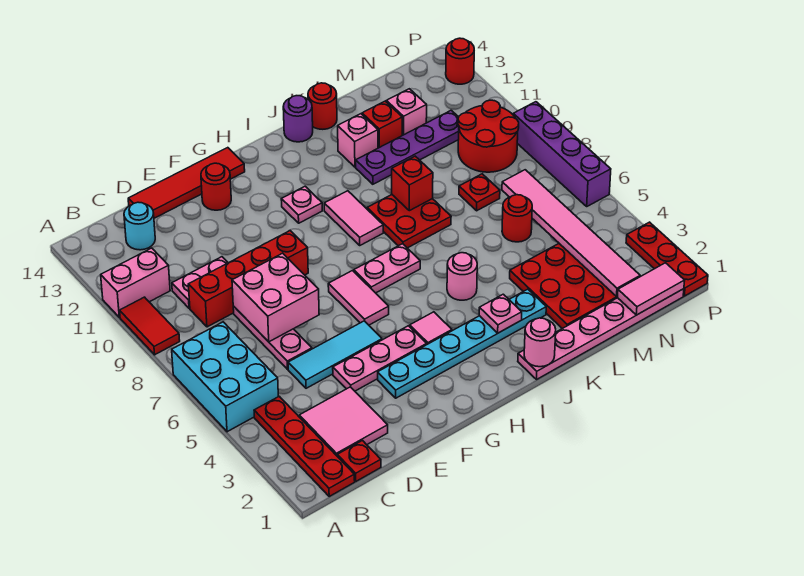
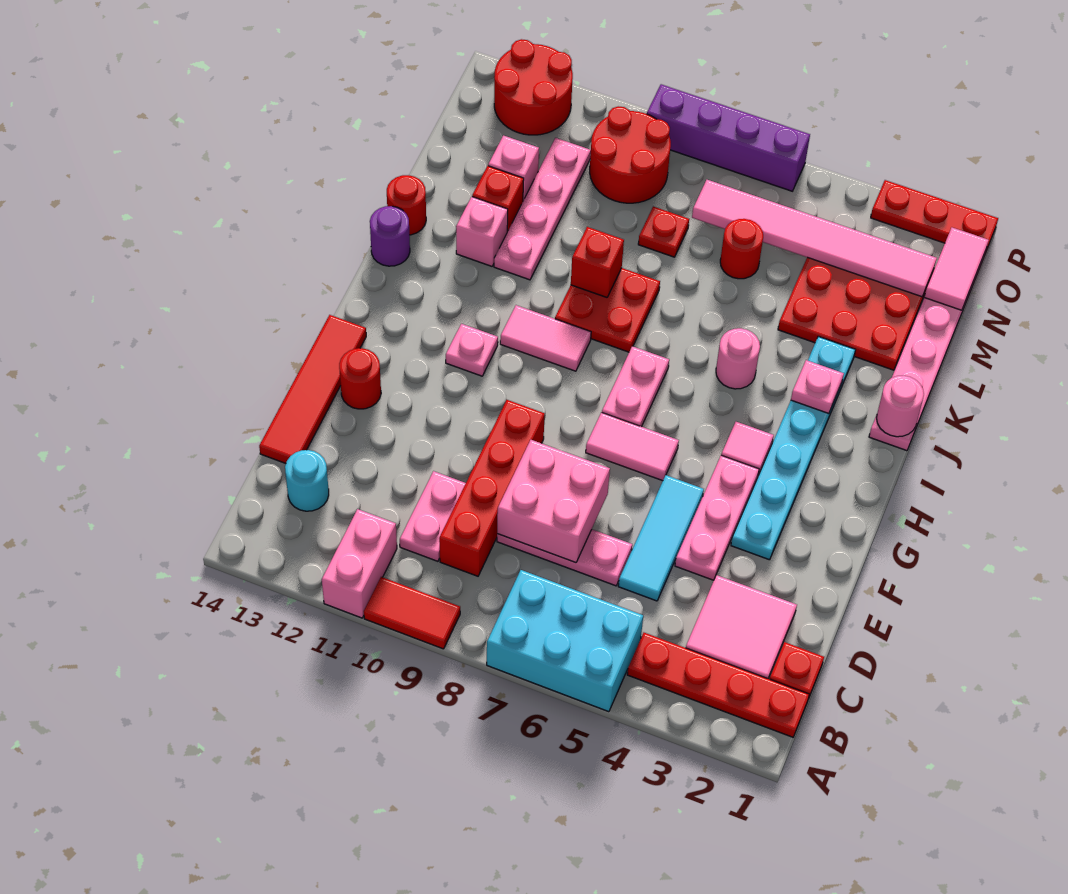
purple plate K11:N11 level 1 -> pink plate K11:N11 level 1
red round brick P13 level 1 -> red round brick O12:P13 level 1

